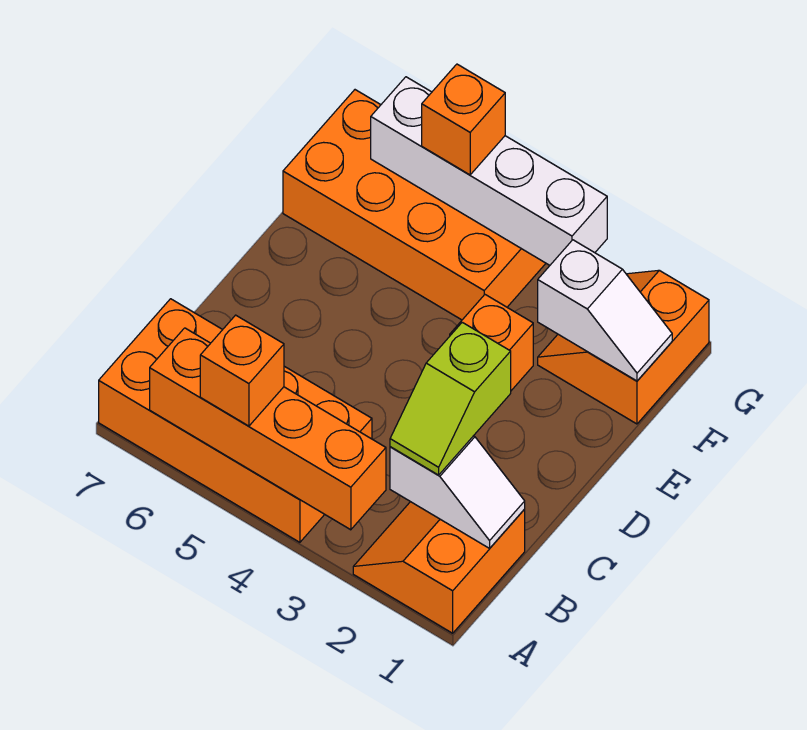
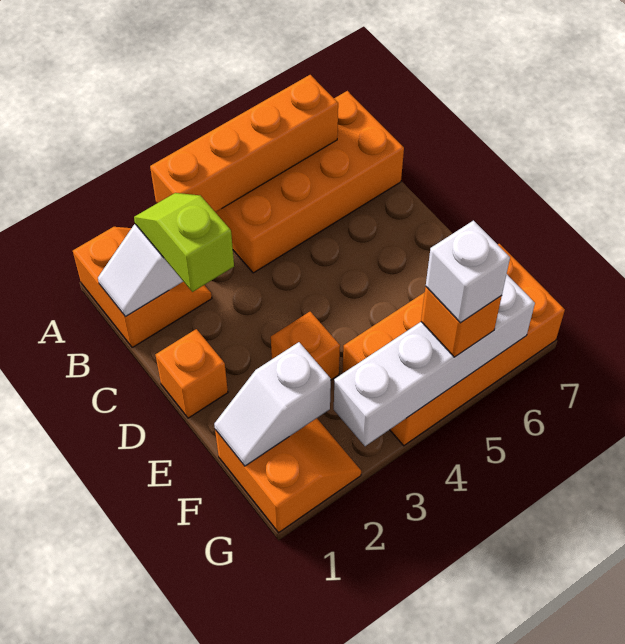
orange brick A5 level 3 -> orange brick D1 level 1
none -> white brick G5 level 4

